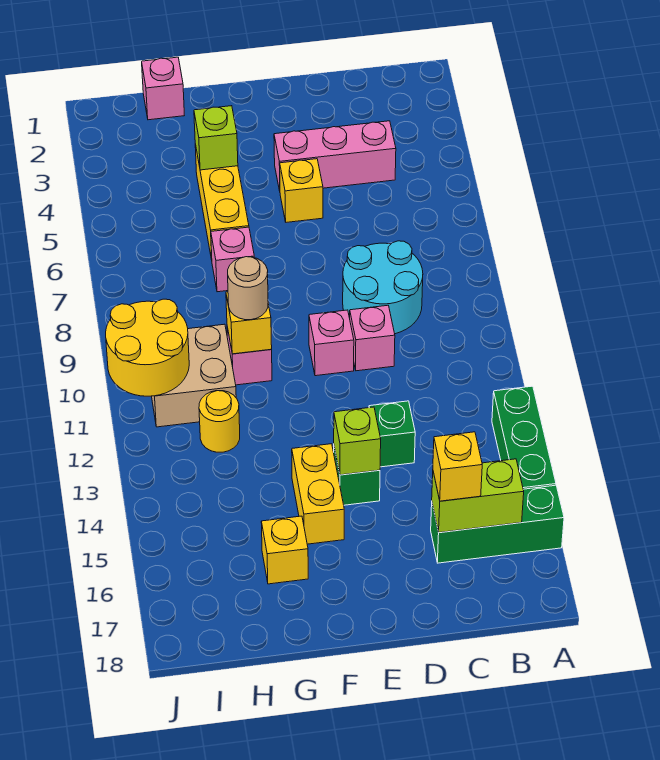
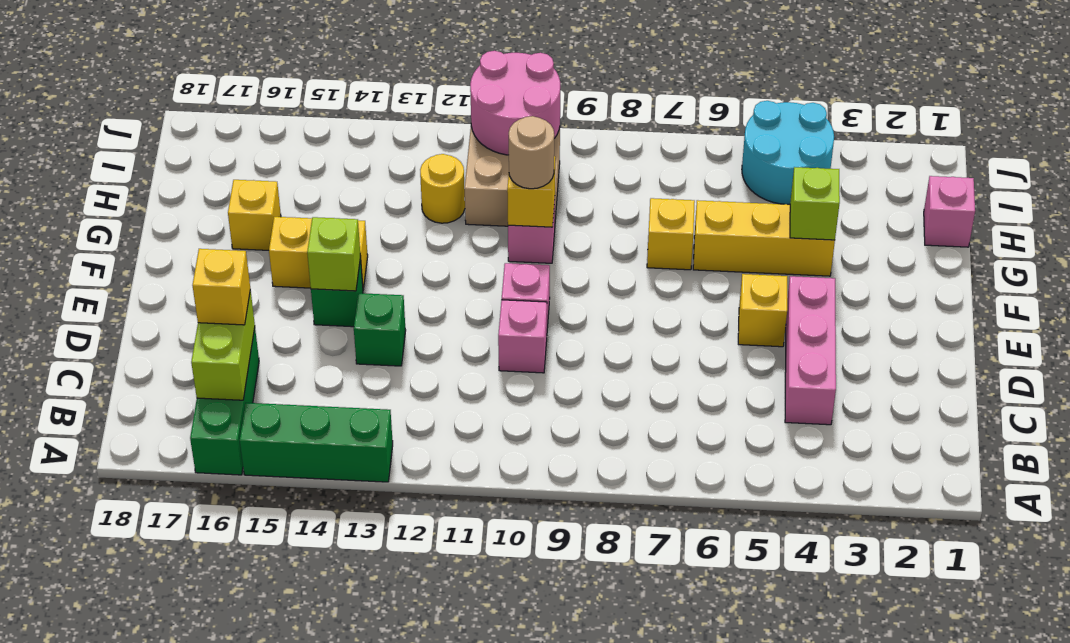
cyan round brick C8:D9 level 1 -> cyan round brick I4:J5 level 1
pink brick G7 level 1 -> yellow brick G7 level 1
yellow round brick I10:J11 level 2 -> pink round brick I10:J11 level 2

